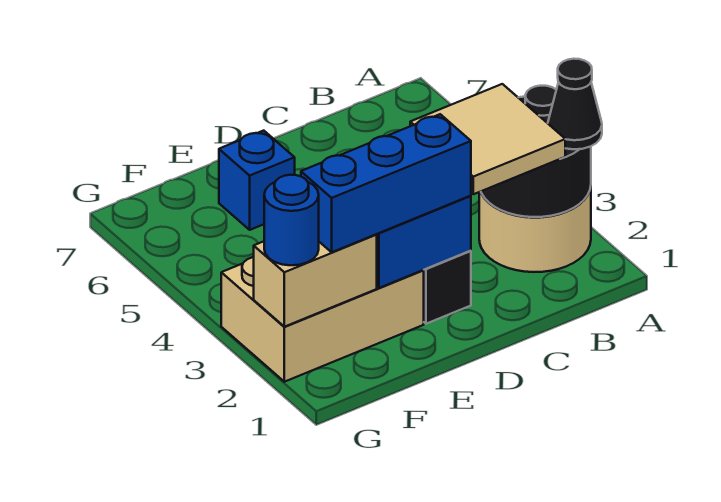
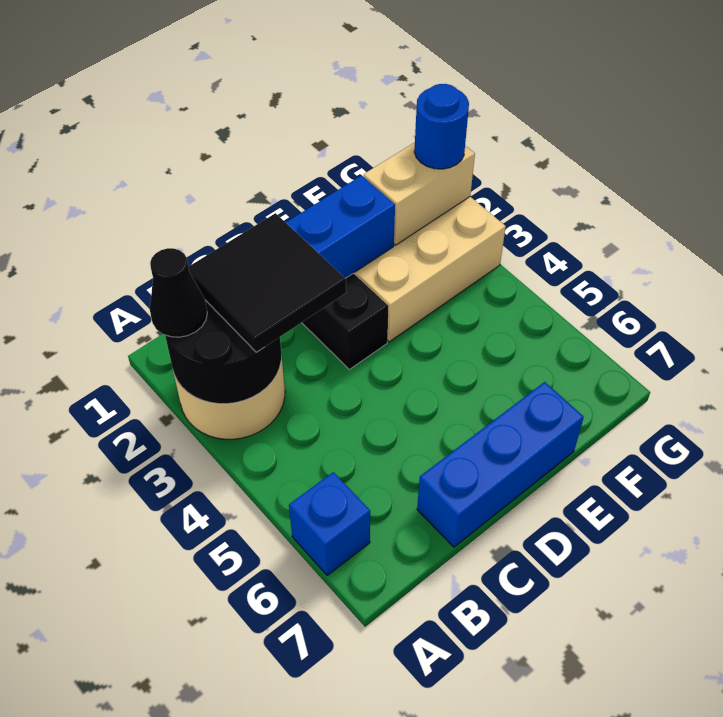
tan tile B2:C3 level 3 -> black tile B2:C3 level 3
blue brick D2:F2 level 3 -> blue brick C7:E7 level 1
blue brick E6 level 1 -> blue brick A6 level 1

